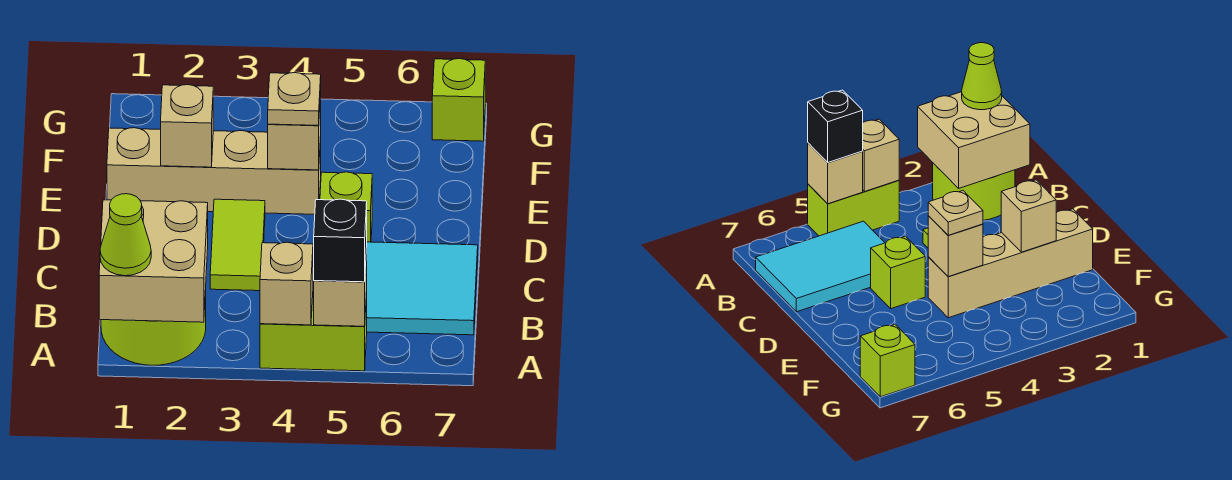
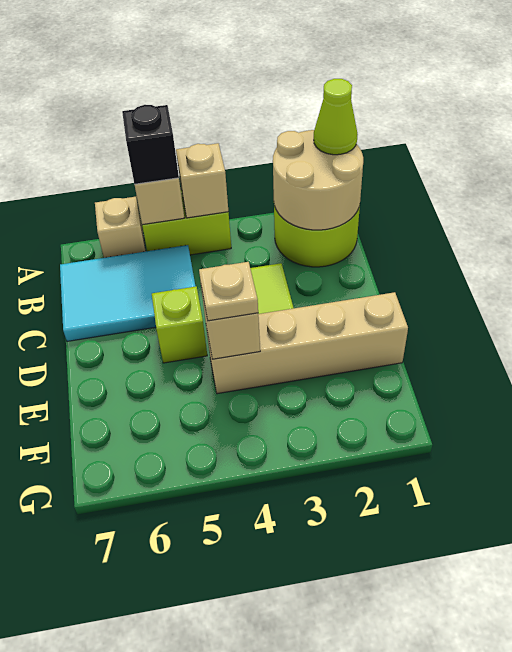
tan brick A1:B2 level 2 -> tan round brick A1:B2 level 2
tan brick E2 level 2 -> tan brick A6 level 1
lime brick G7 level 1 -> none

